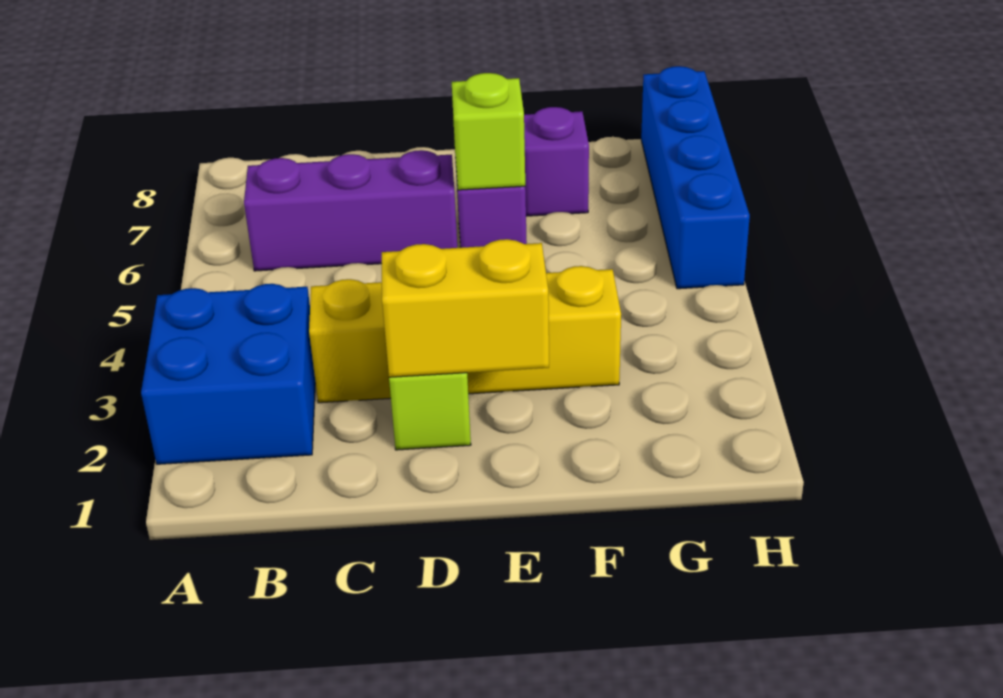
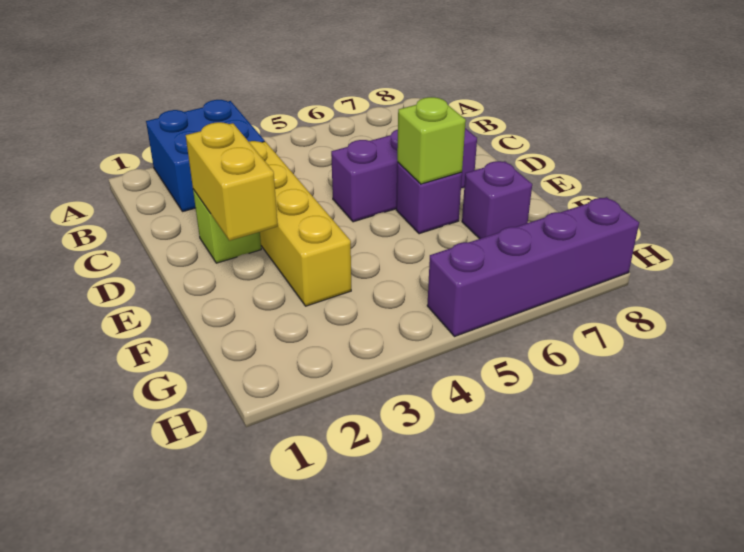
purple brick B6:D6 level 1 -> purple brick D5:D7 level 1
blue brick H5:H8 level 1 -> purple brick H5:H8 level 1

